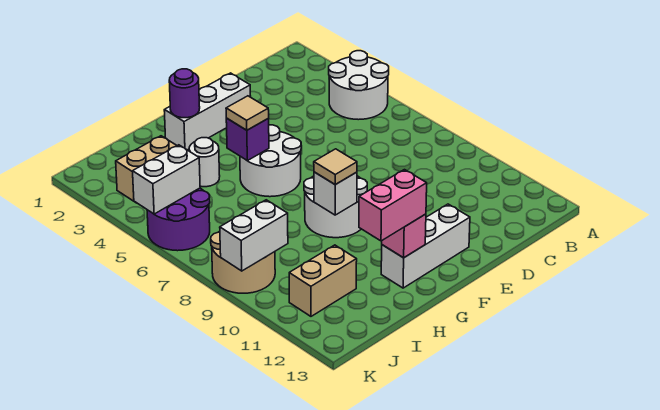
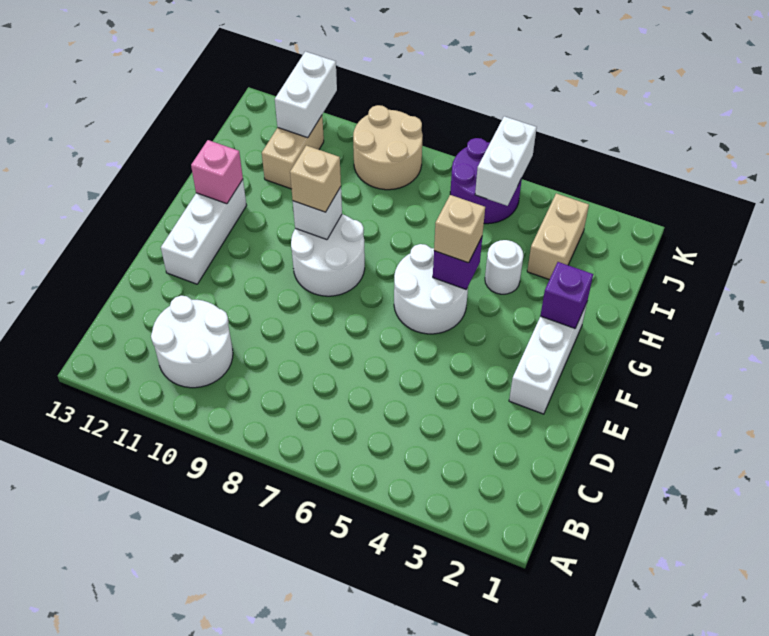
white round brick A4:B5 level 1 -> white round brick B10:C11 level 1
purple round brick G2 level 2 -> purple brick G2 level 2
tan tile G5 level 3 -> tan brick G5 level 3
tan tile G9 level 3 -> tan brick G9 level 3
pink brick G12:H12 level 3 -> none
white brick J9:K9 level 2 -> white brick J11:K11 level 2

